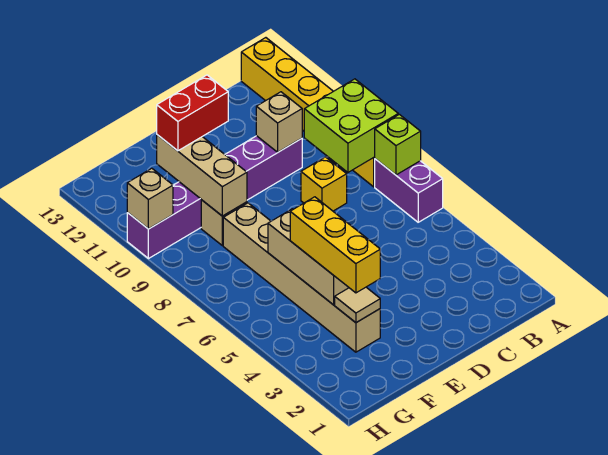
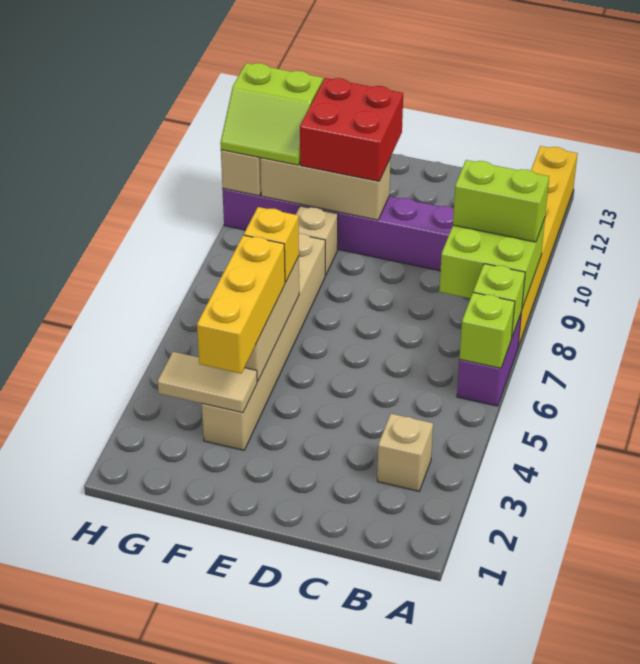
none -> lime brick A6 level 2
none -> lime brick A9:B9 level 3
yellow brick C8 level 1 -> yellow brick F6 level 3
tan brick C10 level 2 -> tan brick B3 level 1
red brick E11:F11 level 3 -> red brick E10:F11 level 3
tan tile F3 level 2 -> tan tile F3:G3 level 2
tan brick F9:F11 level 2 -> tan brick E10:G10 level 2
none -> lime slope G10:H11 level 3 top 11

